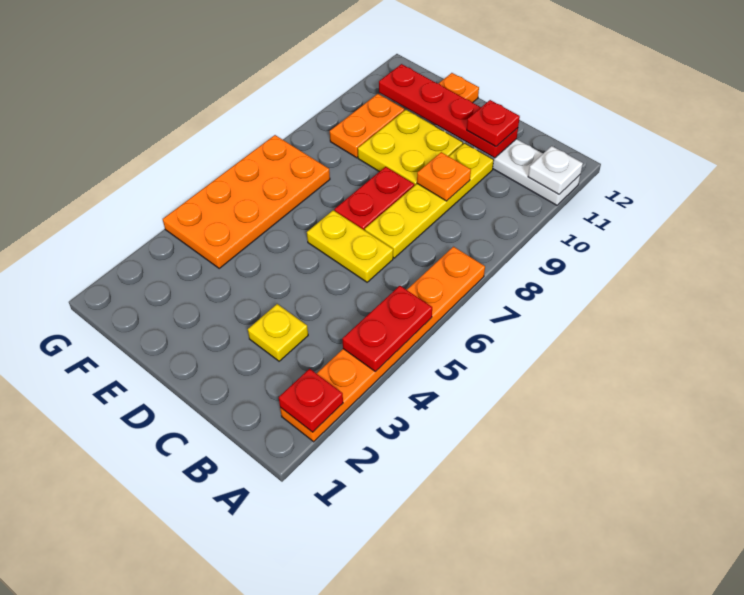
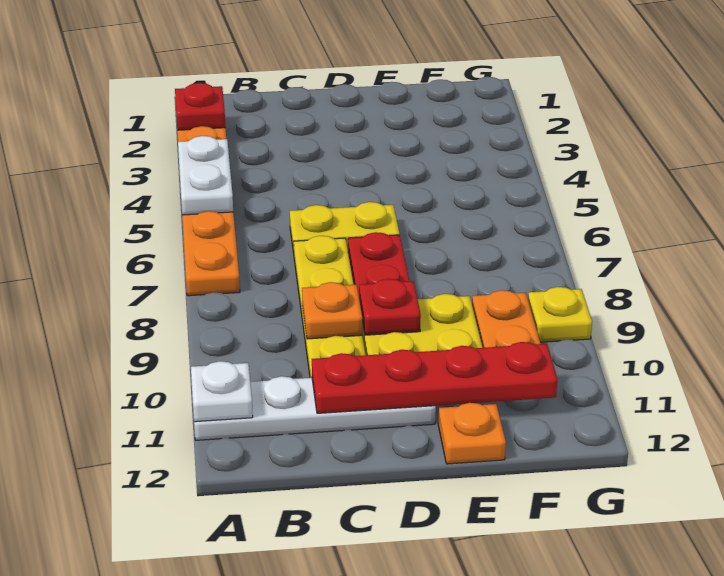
red plate A4:A5 level 2 -> white plate A4:A5 level 2
yellow plate C3 level 1 -> yellow plate G9 level 1
red plate C11 level 3 -> red plate D9 level 2
orange plate F4:G7 level 1 -> none

